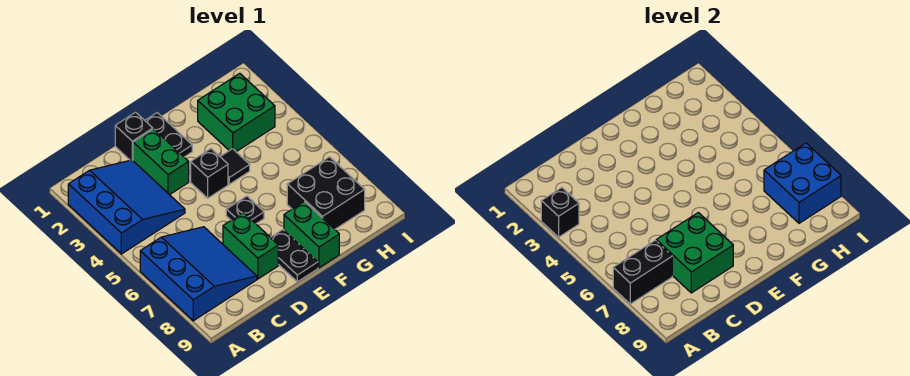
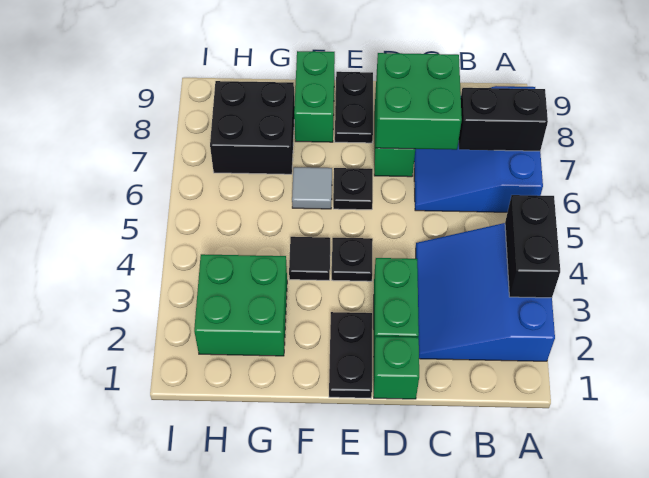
black brick A3 level 2 -> black brick A3:A4 level 2
black brick D1 level 1 -> green brick D1 level 1
black brick E4 level 1 -> black plate E4 level 1
none -> grey tile F6 level 1
blue brick H7:I8 level 2 -> none

